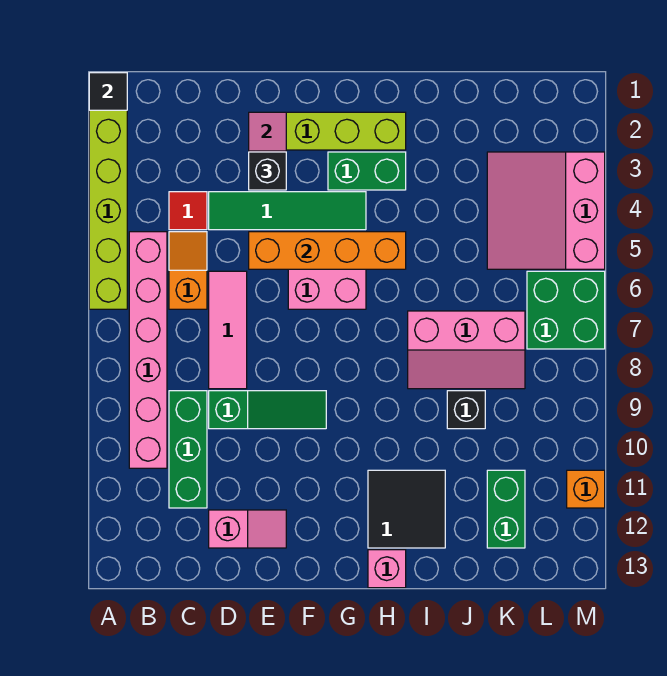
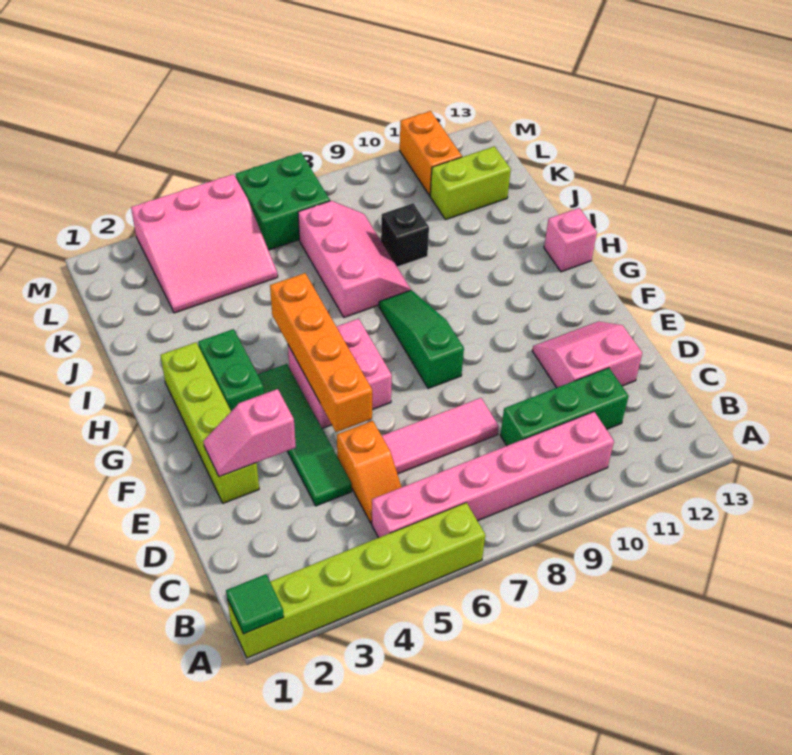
black tile A1 level 2 -> green tile A1 level 2
red tile C4 level 1 -> none
orange slope C5:C6 level 1 top 6 -> orange slope C5:D5 level 1 top D
green slope D9:F9 level 1 top D -> green slope F8:H8 level 1 top F
pink slope D12:E12 level 1 top D -> pink slope D11:E12 level 1 top D
black brick E3 level 3 -> none
black tile H11:I12 level 1 -> none
green brick K11:K12 level 1 -> lime brick K11:K12 level 1
orange brick M11 level 1 -> orange brick L11:M11 level 1

